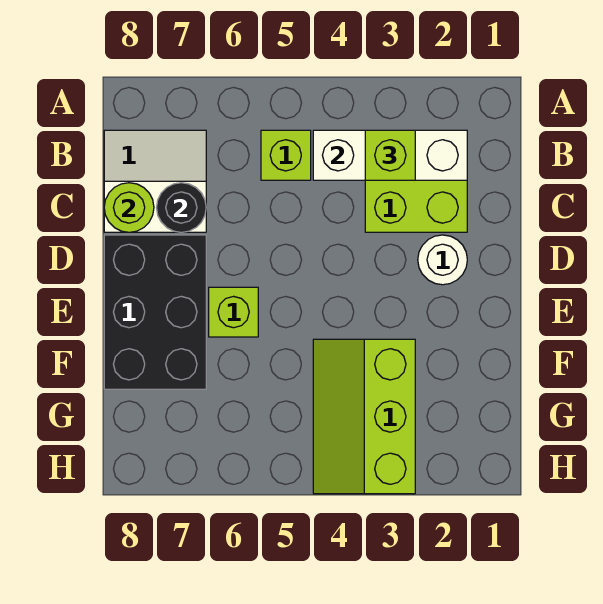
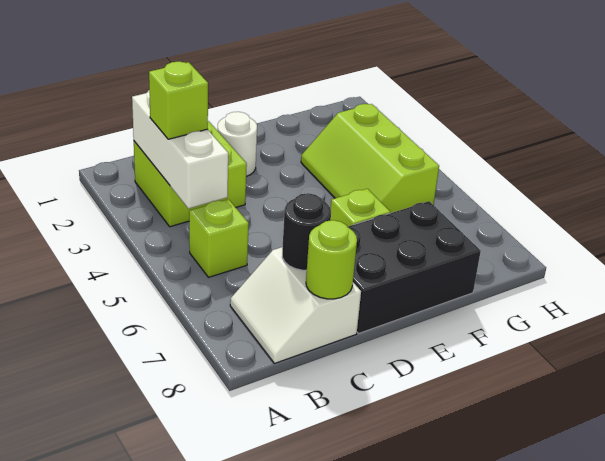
lime slope F3:H4 level 1 top 3 -> lime slope F3:G5 level 1 top G

